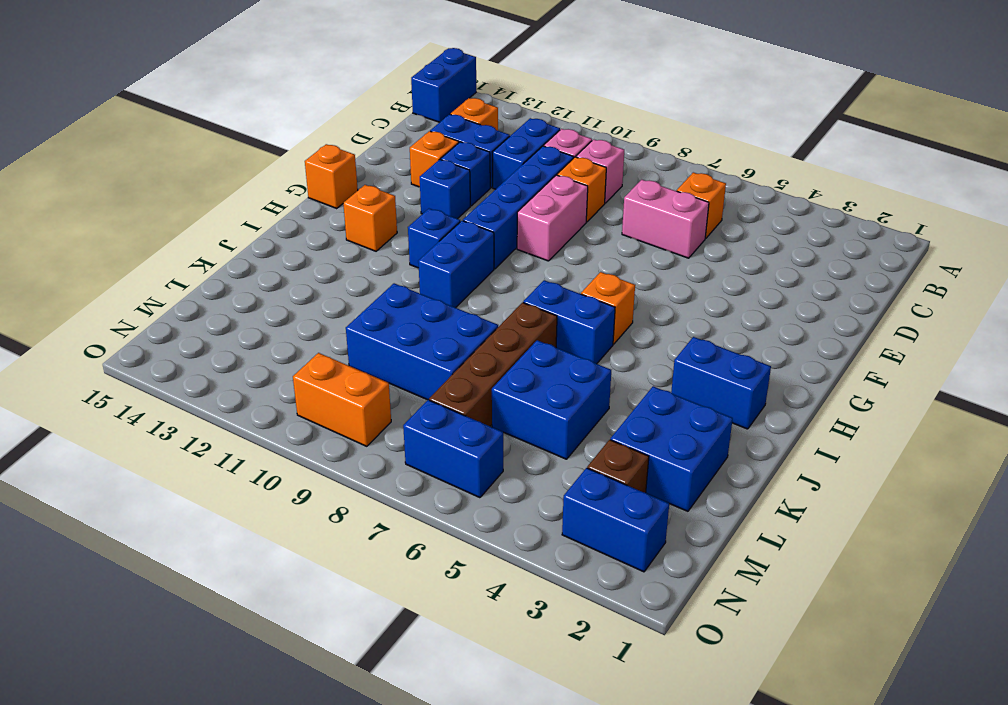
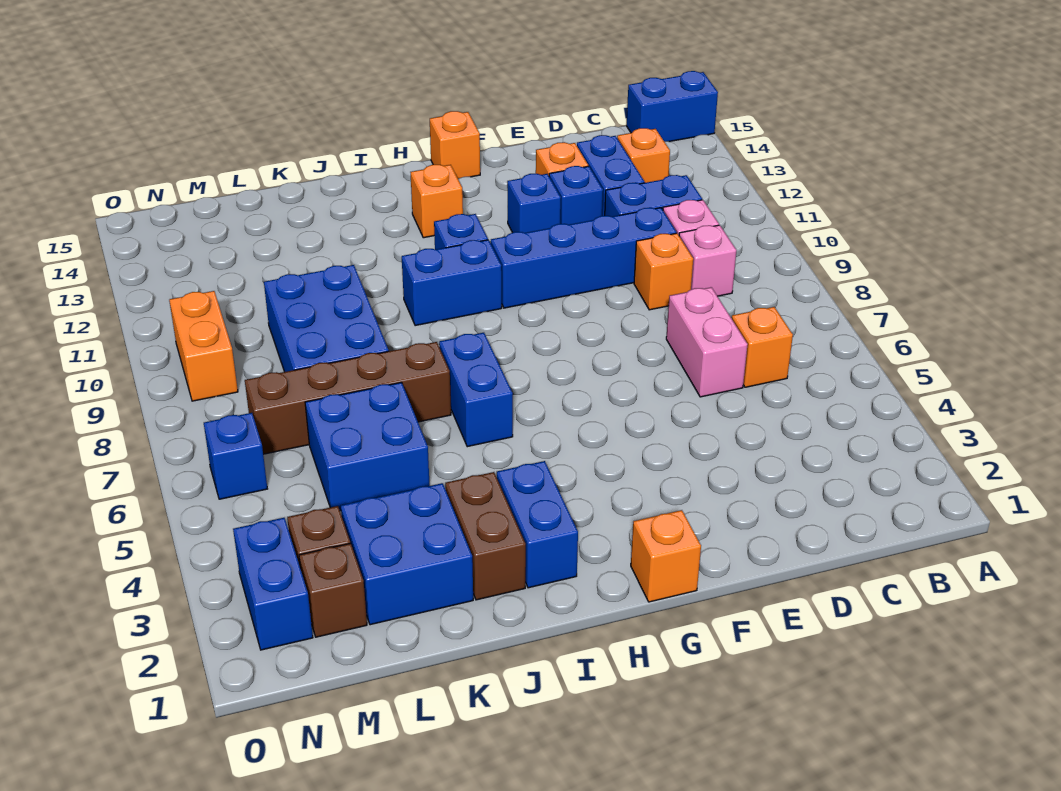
pink brick E9:F9 level 1 -> none
orange brick H6 level 1 -> orange brick G1 level 1
none -> brown brick J2:J3 level 1
none -> brown brick M2 level 1
blue brick N6:N7 level 1 -> blue brick N6 level 1

